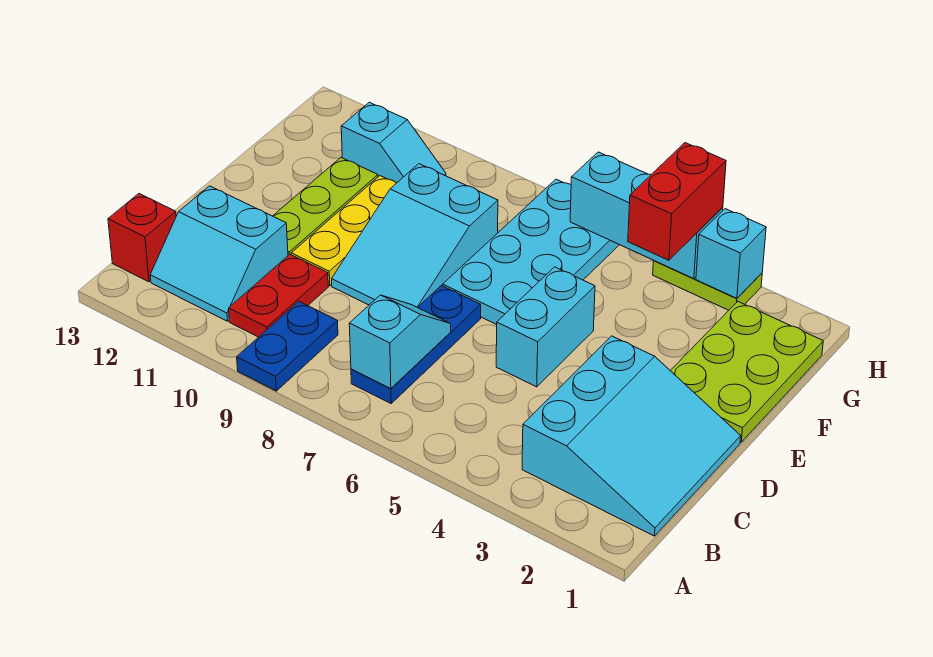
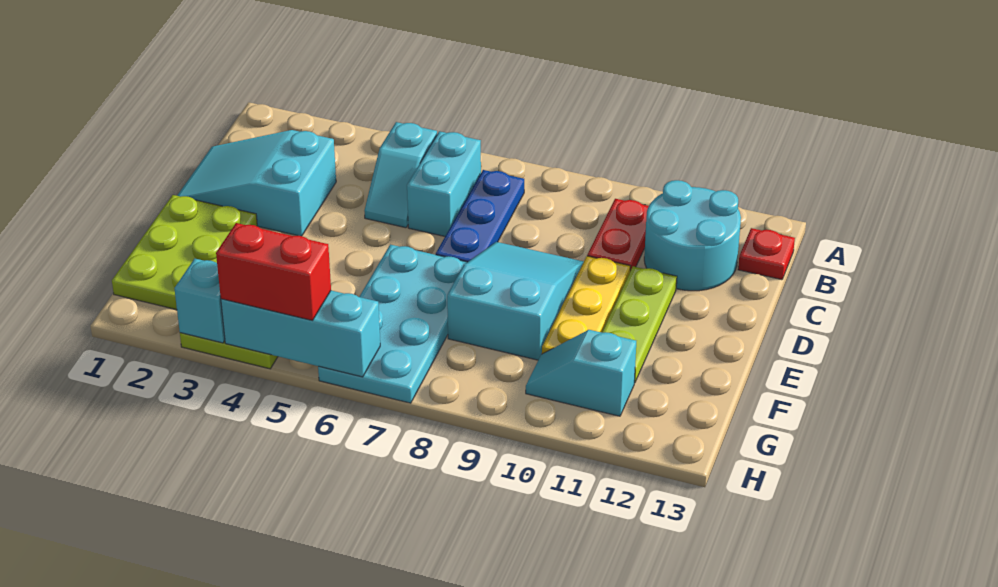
blue plate A9:B9 level 1 -> none
cyan slope B1:D3 level 1 top 3 -> cyan slope C1:D3 level 1 top 3
cyan slope B7:C7 level 2 top B -> cyan slope B5:C5 level 1 top B
cyan slope B11:C12 level 1 top C -> cyan round brick B11:C12 level 1
red brick B13 level 1 -> red plate B13 level 1
cyan brick D5:E5 level 1 -> cyan brick B6:C6 level 1
red brick G4:H4 level 3 -> red brick H4:H5 level 3

